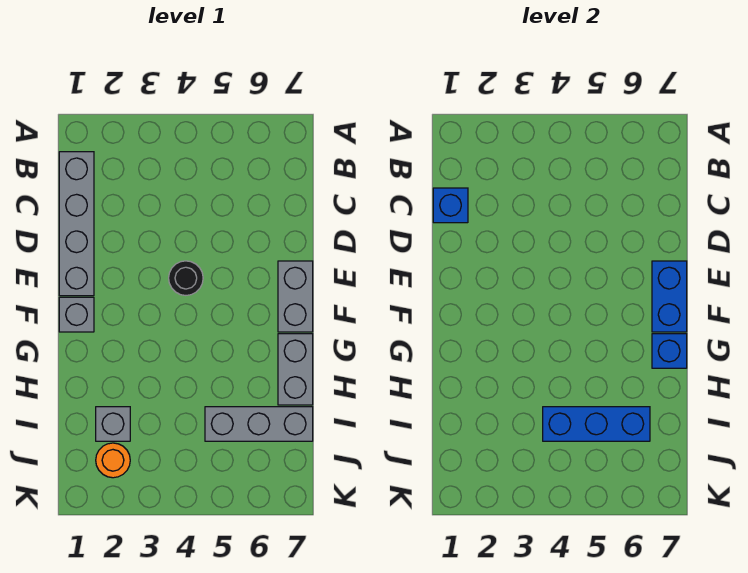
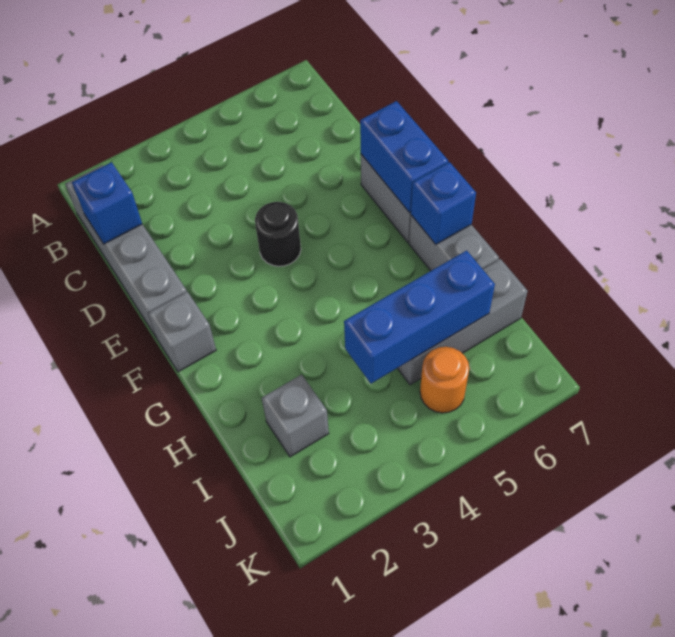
orange round brick J2 level 1 -> orange round brick J5 level 1

